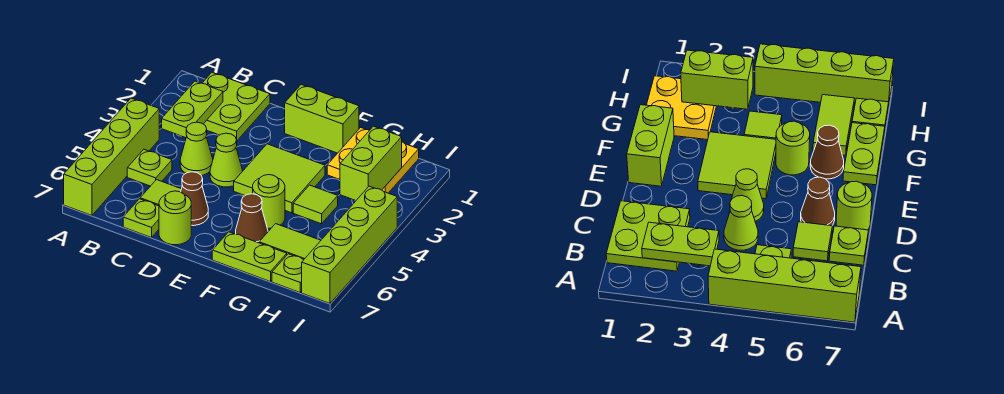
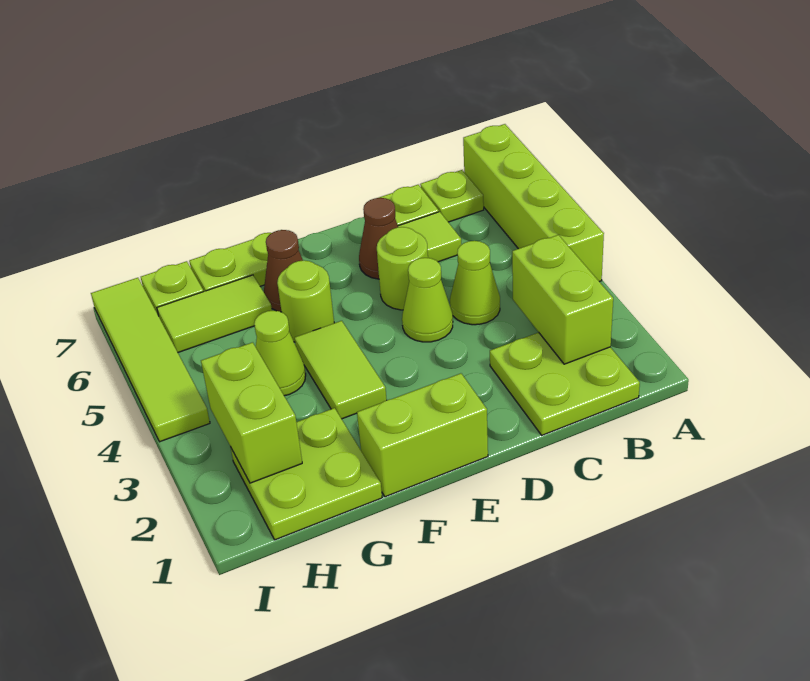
lime plate B2:B3 level 2 -> lime brick B2:B3 level 2
lime plate B5 level 1 -> lime plate B7 level 1
lime round brick D7 level 1 -> lime round brick D5 level 1
lime tile E3:F4 level 1 -> lime tile F3:F4 level 1
yellow plate G1:H2 level 1 -> lime plate G1:H2 level 1
lime tile G4 level 1 -> lime cone G4 level 1
lime brick I4:I7 level 1 -> lime tile I4:I7 level 1

